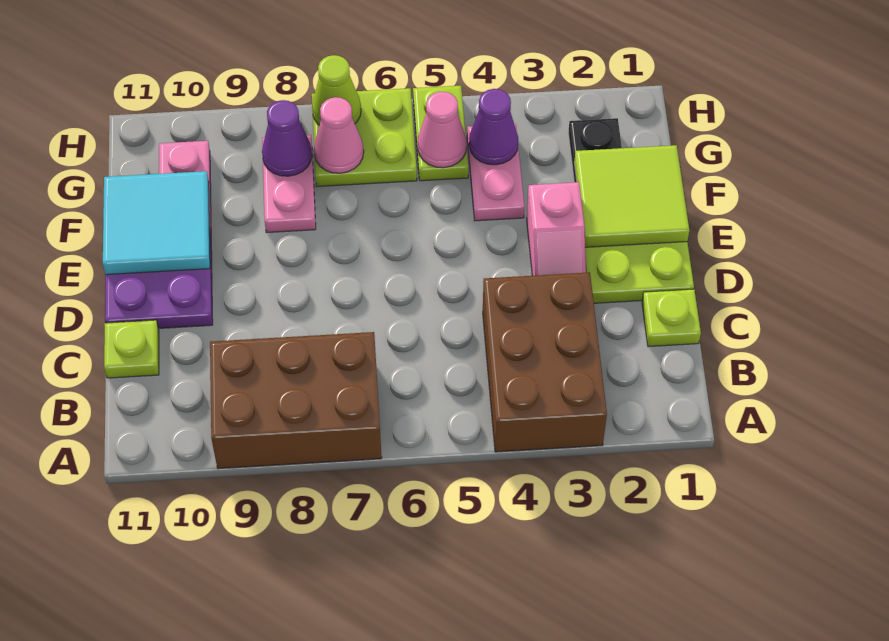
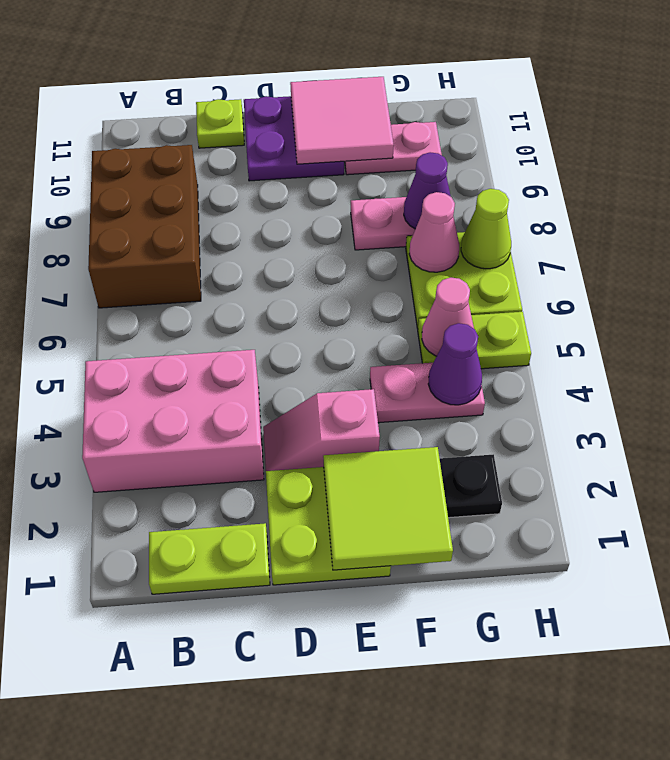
brown brick A3:C4 level 1 -> pink brick A3:C4 level 1
lime plate C1 level 1 -> lime plate B1:C1 level 1
cyan tile E10:F11 level 2 -> pink tile E10:F11 level 2

